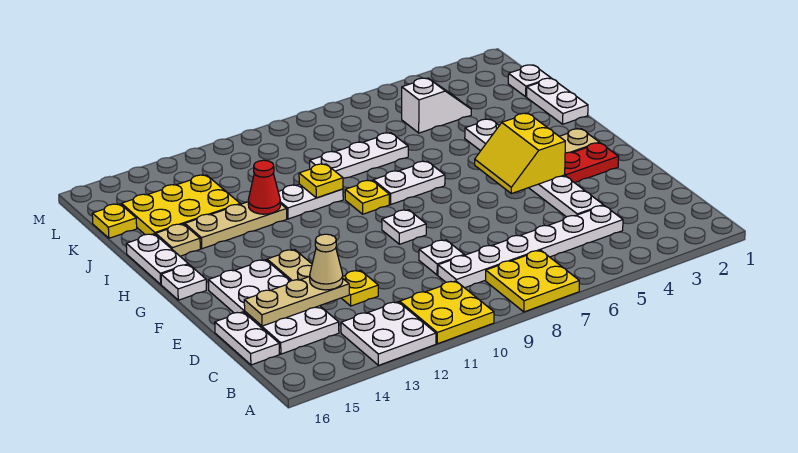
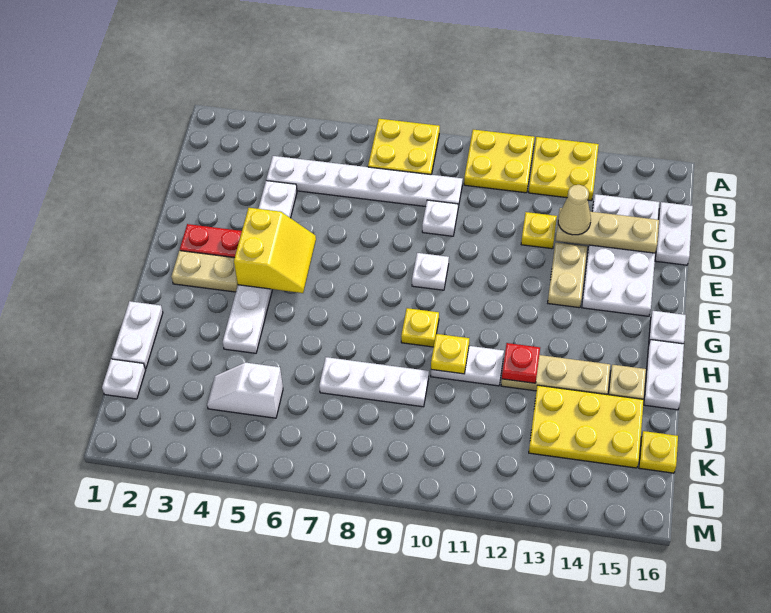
white plate A12:B13 level 1 -> yellow plate A12:B13 level 1
white plate H7:H8 level 1 -> none
red cone I12 level 2 -> red plate I12 level 2

